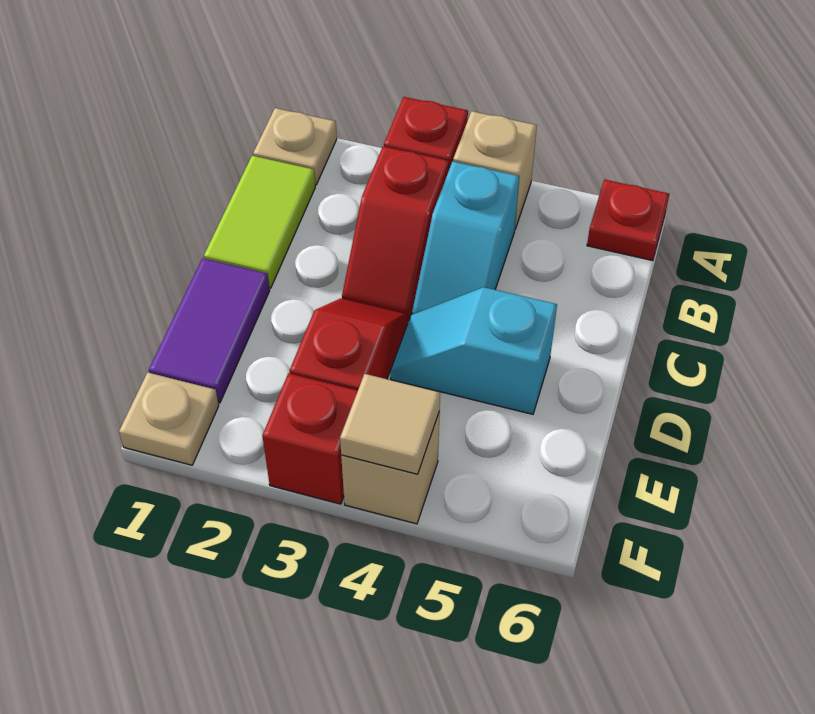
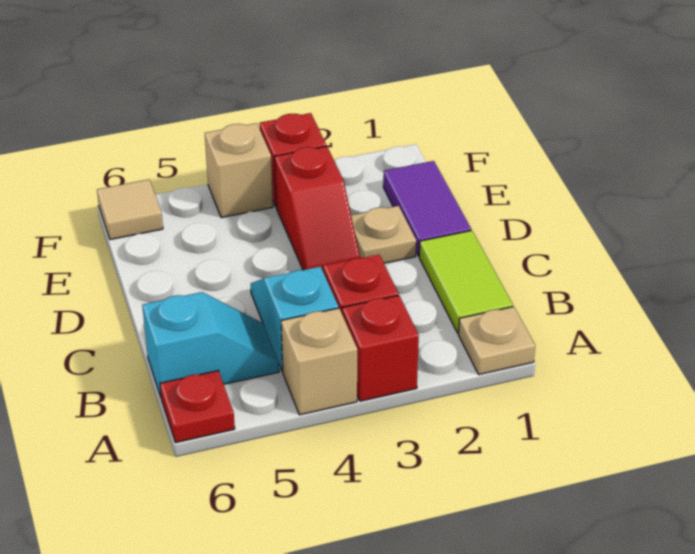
cyan slope D4:D5 level 1 top 5 -> cyan slope B5:B6 level 1 top 6
tan plate F1 level 1 -> tan plate D2 level 1
tan tile F4 level 2 -> tan tile F6 level 1

